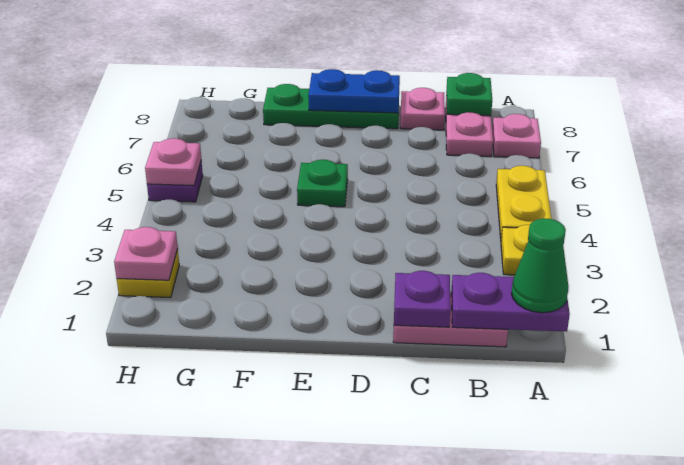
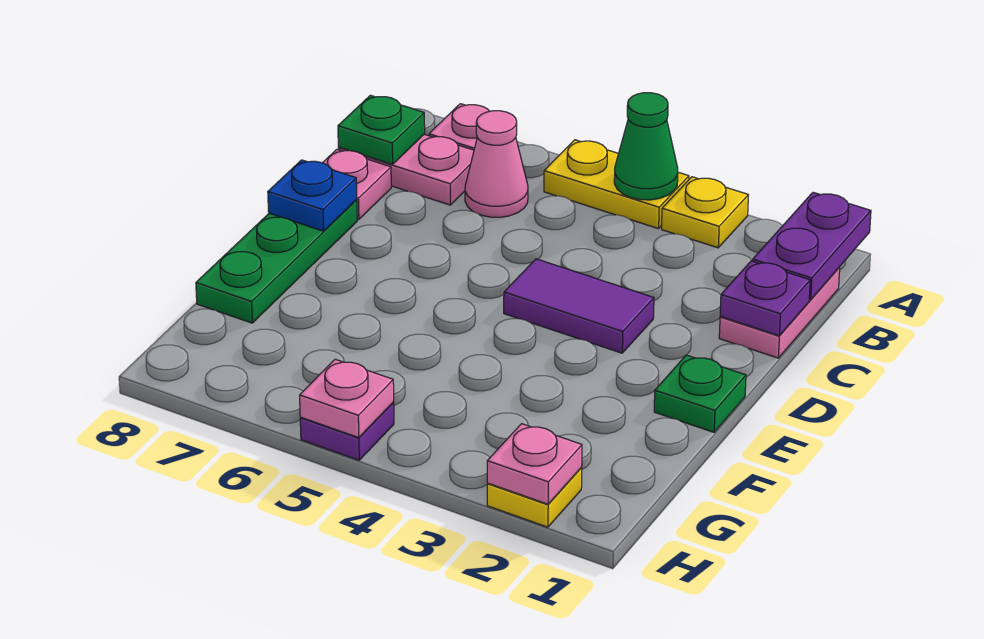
green cone A1 level 3 -> green cone A4 level 2
none -> pink cone B6 level 1
none -> purple tile D3:D4 level 1
blue plate D8:E8 level 2 -> blue plate D8 level 2
green plate E5 level 1 -> green plate E1 level 1

